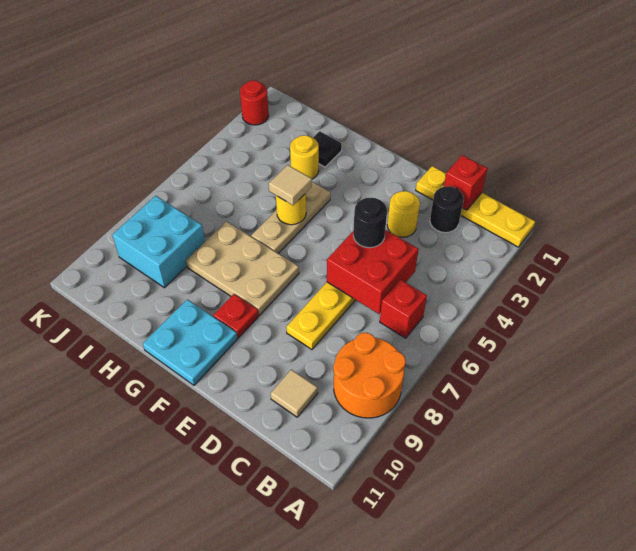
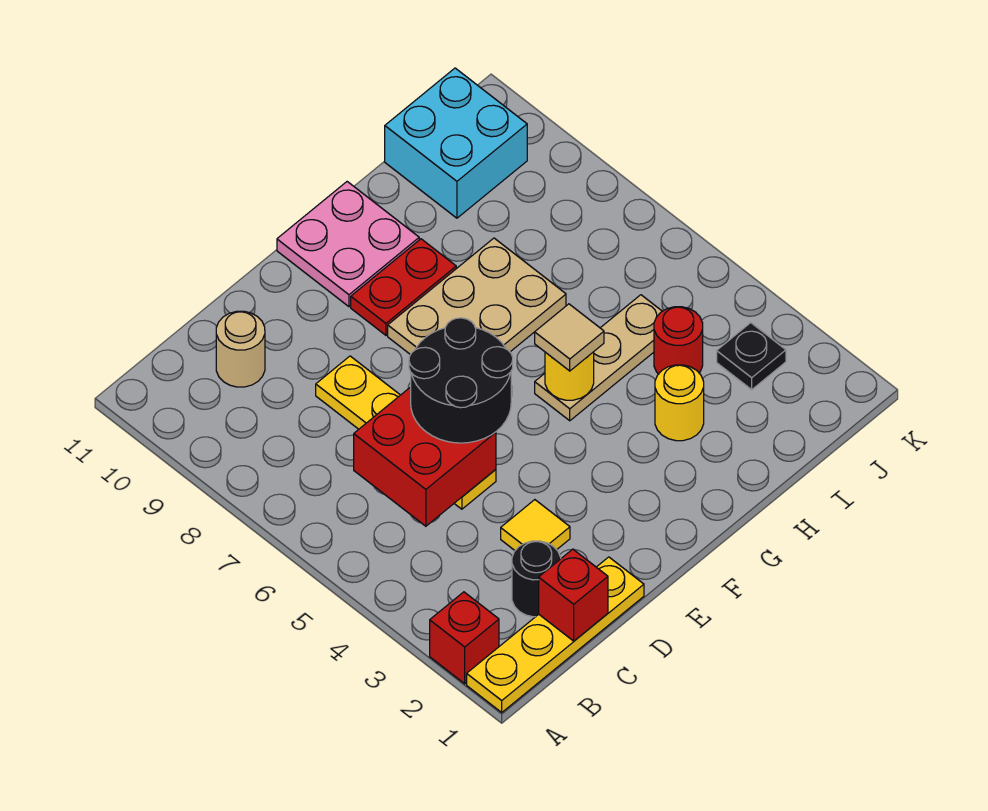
orange round brick A8:B9 level 1 -> none
red brick B6 level 1 -> red brick A2 level 1
tan tile C10 level 1 -> tan round brick C10 level 1
yellow round brick D3 level 1 -> yellow tile D3 level 1
black round brick D5 level 3 -> black round brick D5:E6 level 3
red plate F9 level 1 -> red plate F9:G9 level 1
cyan plate F10:G11 level 1 -> pink plate F10:G11 level 1
tan plate G4:G6 level 1 -> tan plate G5:I5 level 1
black plate H2 level 1 -> black plate J3 level 1
cyan brick I8:J9 level 1 -> cyan brick I10:J11 level 1
red round brick K2 level 1 -> red round brick I4 level 1

